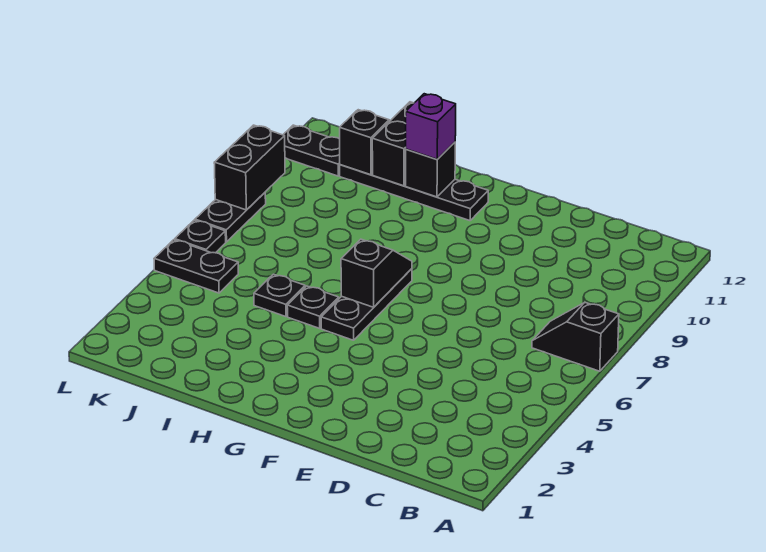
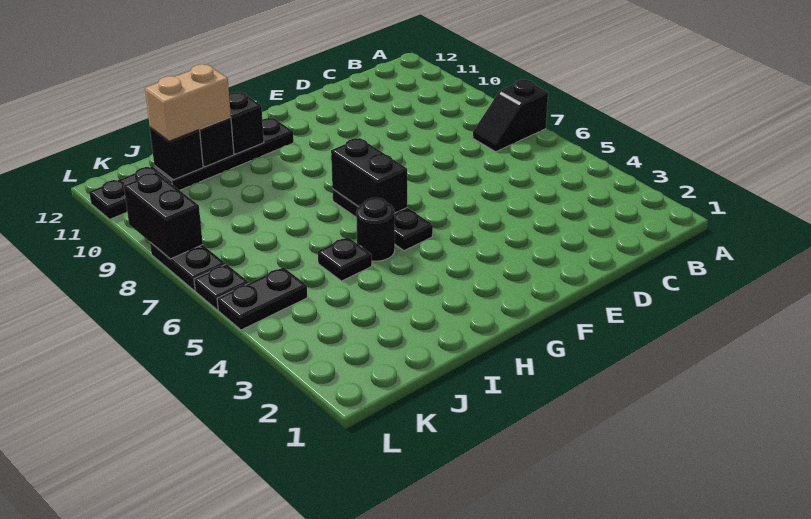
black slope G6:G7 level 2 top 6 -> black brick G6:G7 level 2
black plate H5 level 1 -> black round brick H5 level 1
purple brick H11 level 3 -> none
none -> tan brick I11:J11 level 3

